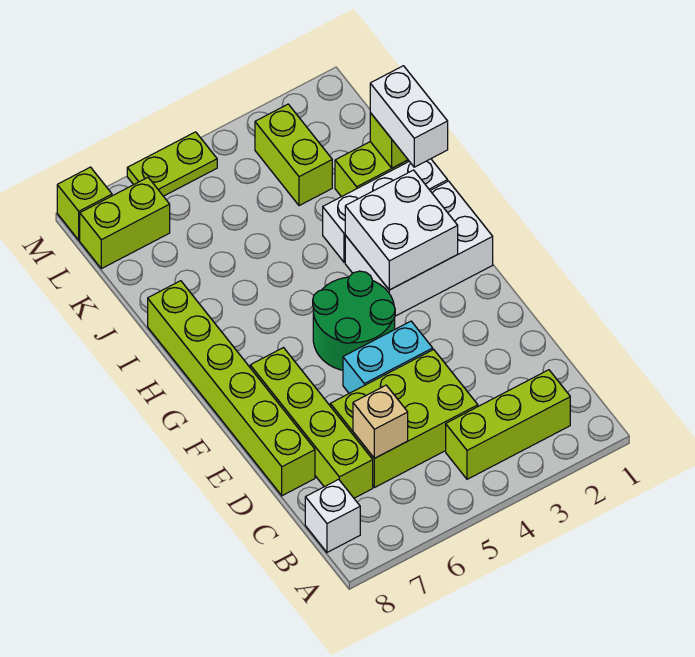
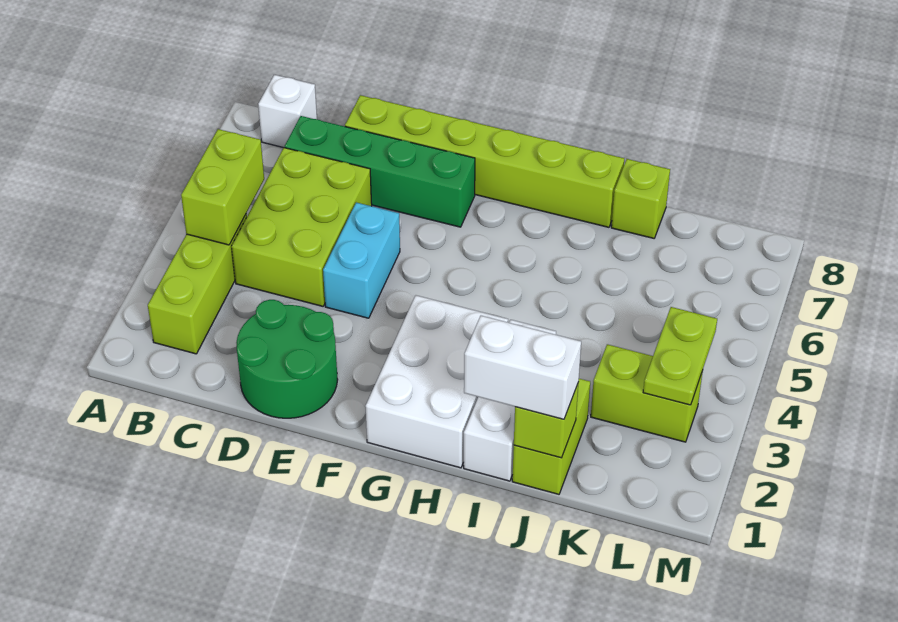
tan brick C6 level 2 -> none
lime brick C7:F7 level 1 -> green brick C7:F7 level 1
green round brick F4:G5 level 1 -> green round brick D1:E2 level 1
white brick G2:H3 level 2 -> none
lime brick L7:L8 level 1 -> lime brick B4:B5 level 2
lime plate M5:M6 level 1 -> lime plate L3:L4 level 2
lime brick M8 level 1 -> lime brick J8 level 1

